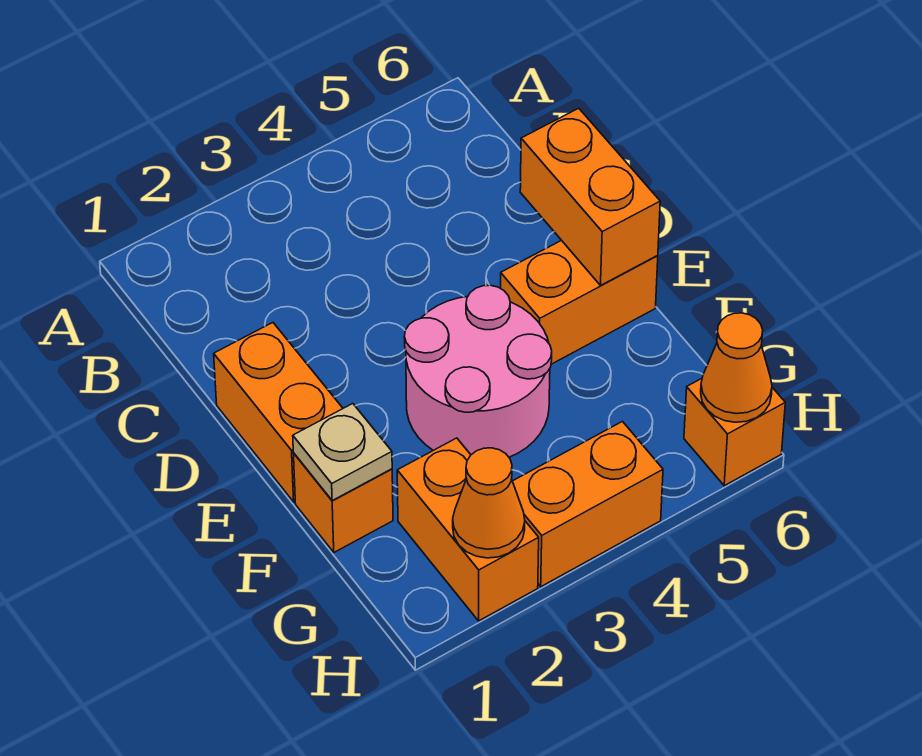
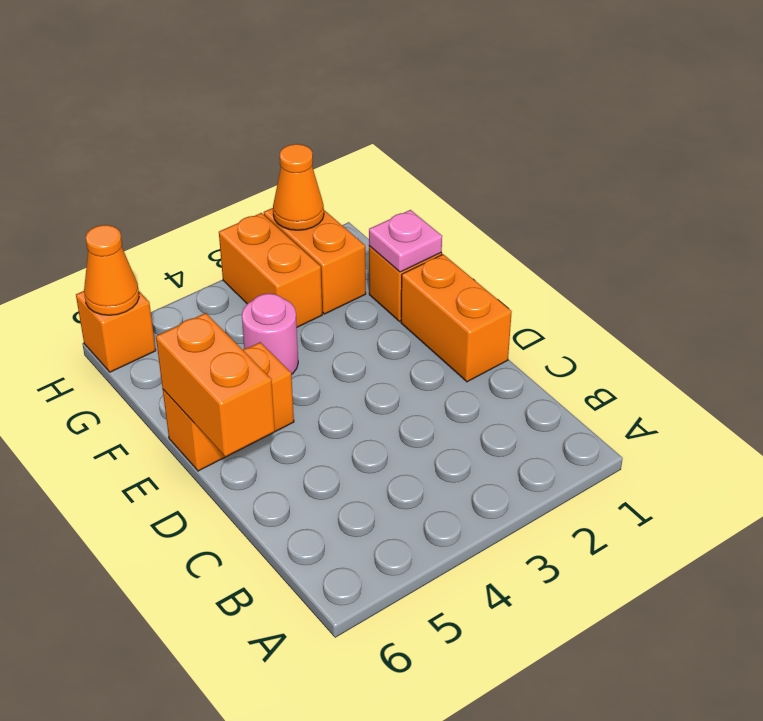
pink round brick E3:F4 level 1 -> pink round brick F4 level 1
tan plate F1 level 2 -> pink plate F1 level 2
orange brick H3:H4 level 1 -> orange brick G3:H3 level 1

